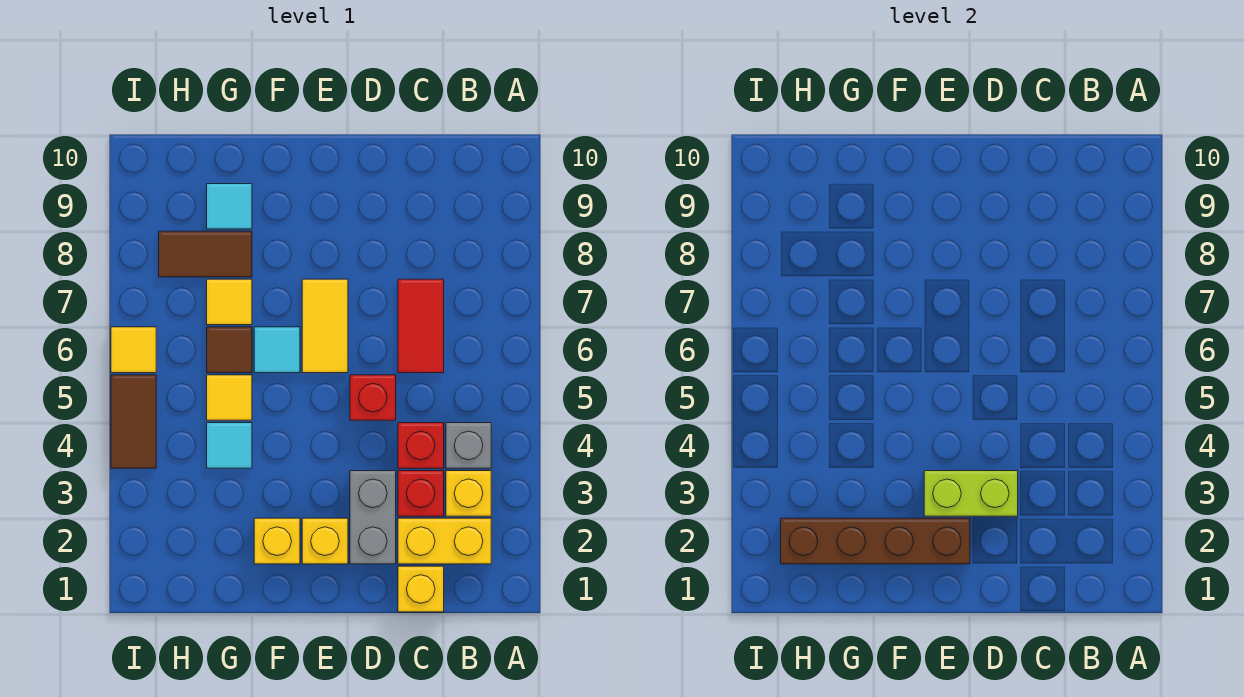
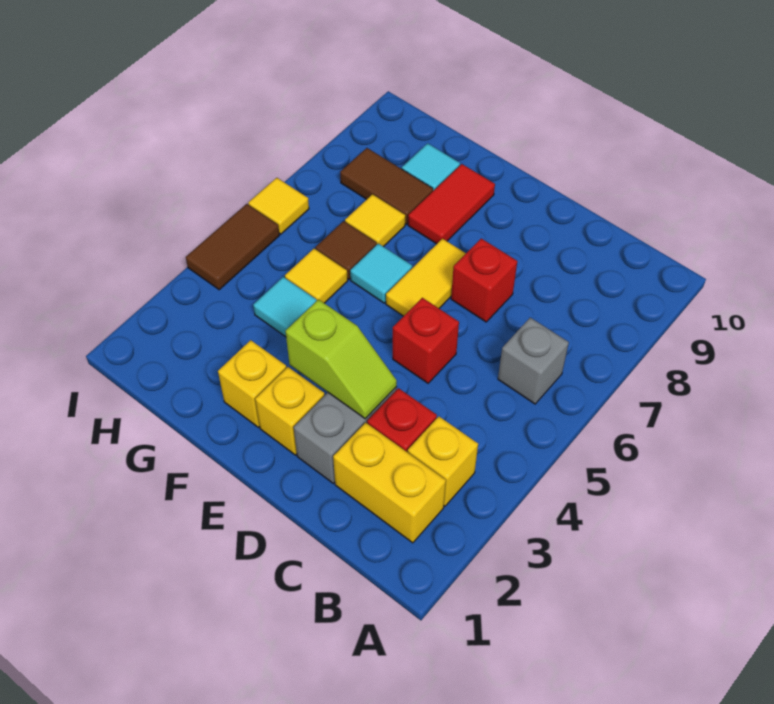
grey brick B4 level 1 -> grey brick B6 level 1
yellow brick C1 level 1 -> none
red brick C4 level 1 -> red brick D7 level 1
red tile C6:C7 level 1 -> red tile F8:F9 level 1
lime brick D3:E3 level 2 -> lime slope D3:E3 level 2 top E
brown brick E2:H2 level 2 -> none

